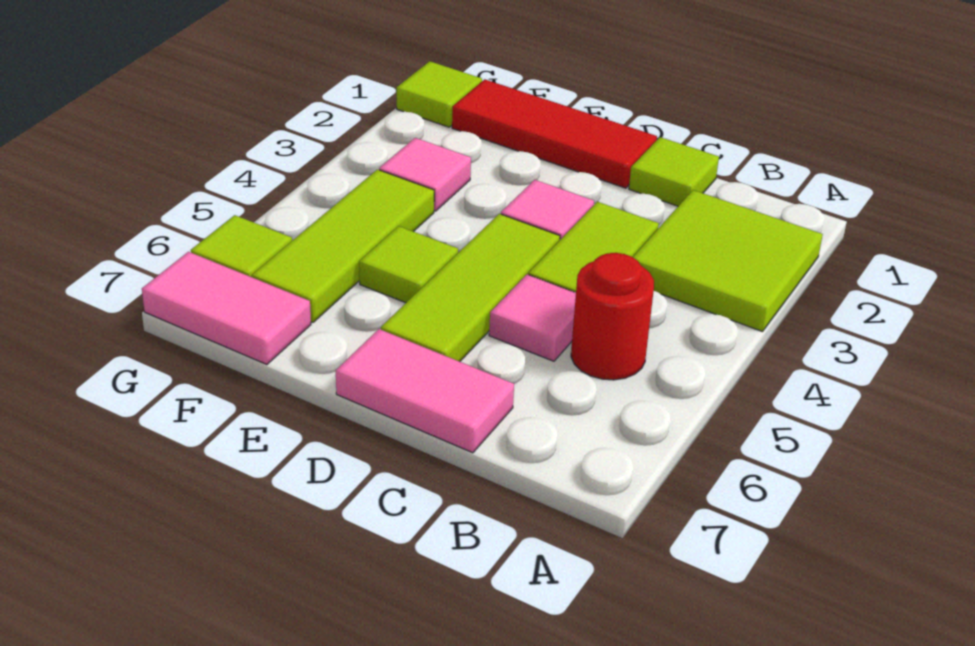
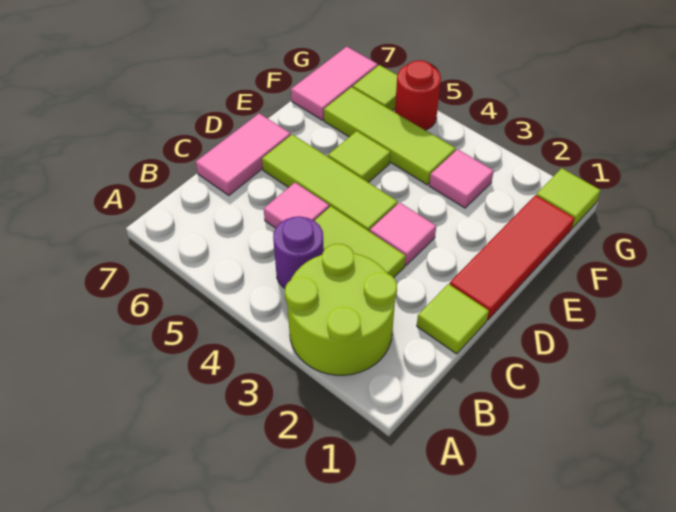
lime tile A2:B3 level 1 -> lime round brick A2:B3 level 1
none -> purple round brick B4 level 1
red round brick B5 level 1 -> red round brick G5 level 1

